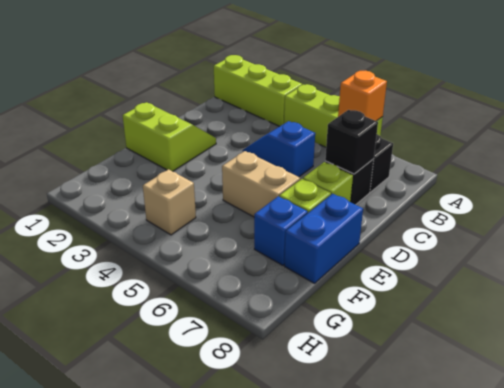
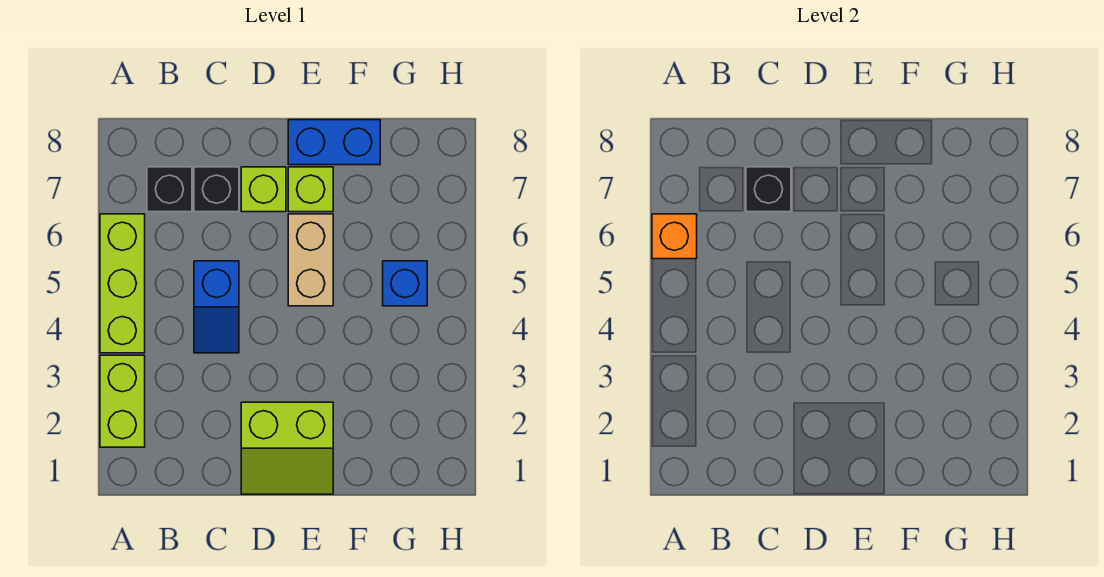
lime brick A1:A3 level 1 -> lime brick A2:A3 level 1
lime slope D1:E2 level 1 top E -> lime slope D1:E2 level 1 top 2
blue brick F7 level 1 -> blue brick G5 level 1
tan brick G4 level 1 -> none

